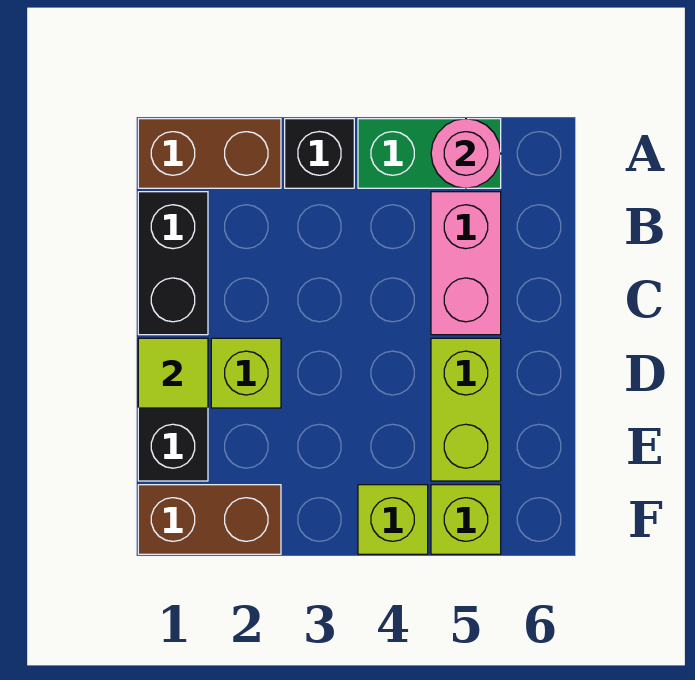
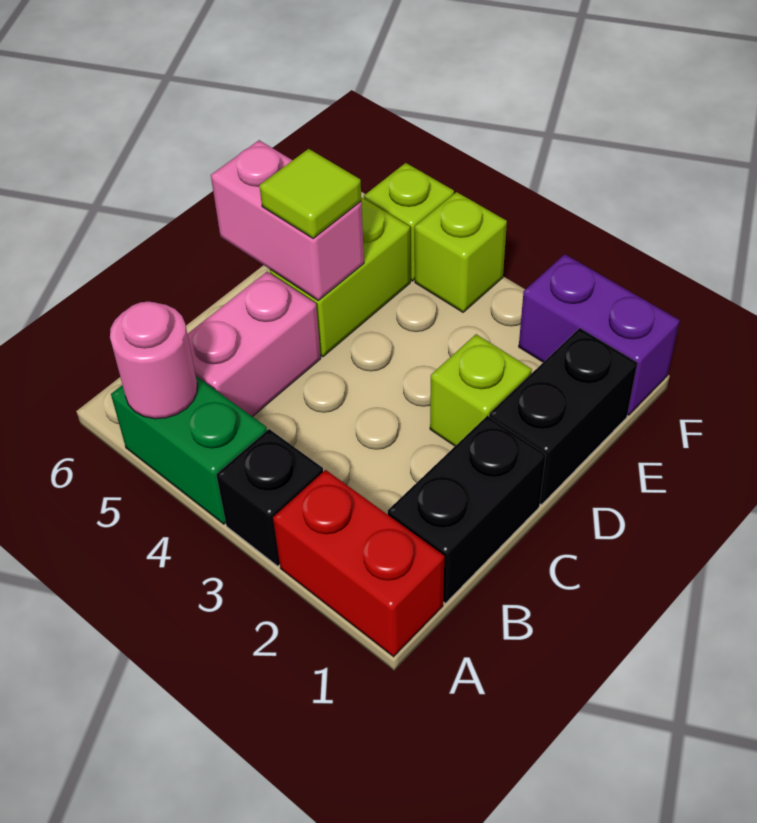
brown brick A1:A2 level 1 -> red brick A1:A2 level 1
lime tile D1 level 2 -> lime tile D5 level 3
none -> pink brick D5:D6 level 2
brown brick F1:F2 level 1 -> purple brick F1:F2 level 1

